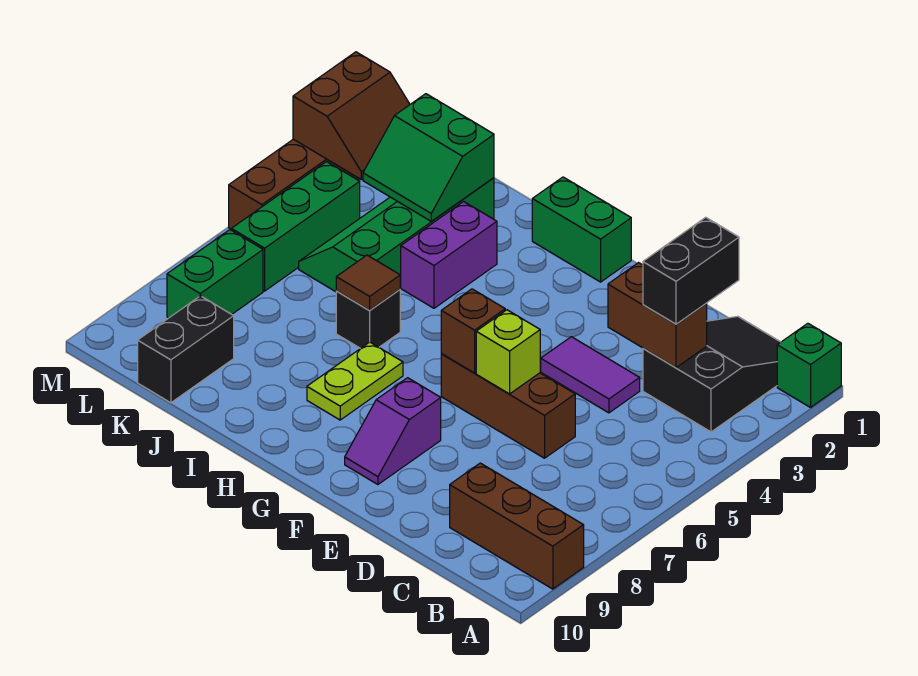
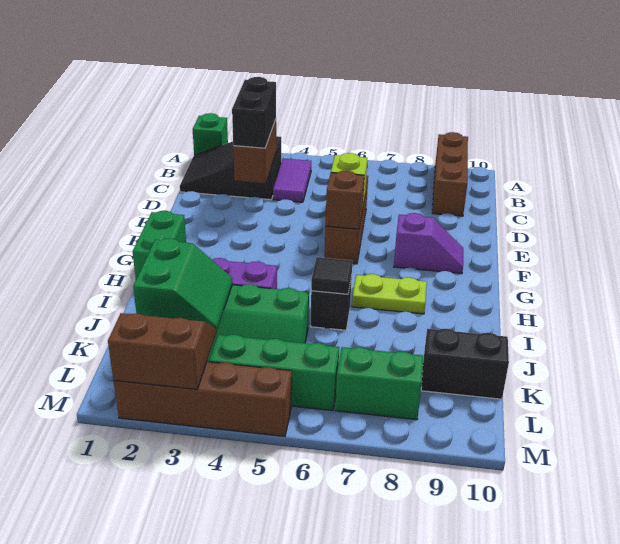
black brick C2:C3 level 3 -> black brick C3:D3 level 3
purple tile D4:E4 level 1 -> purple tile B4:C4 level 1
brown tile I6 level 2 -> black tile I6 level 2

